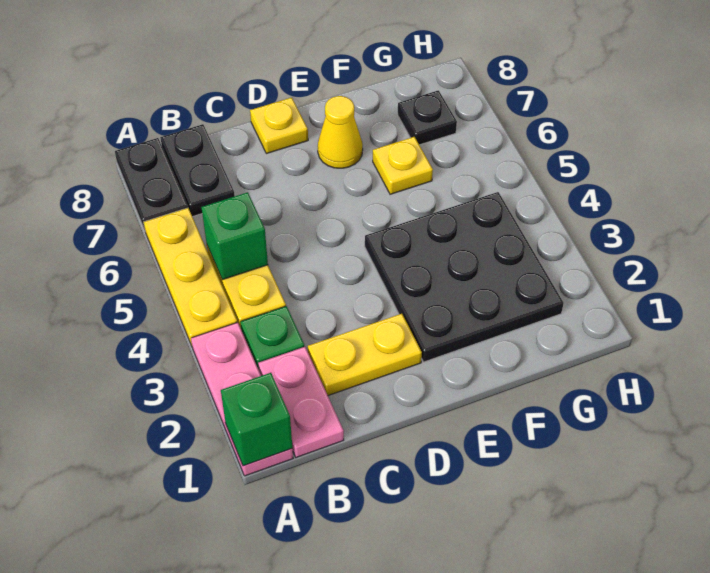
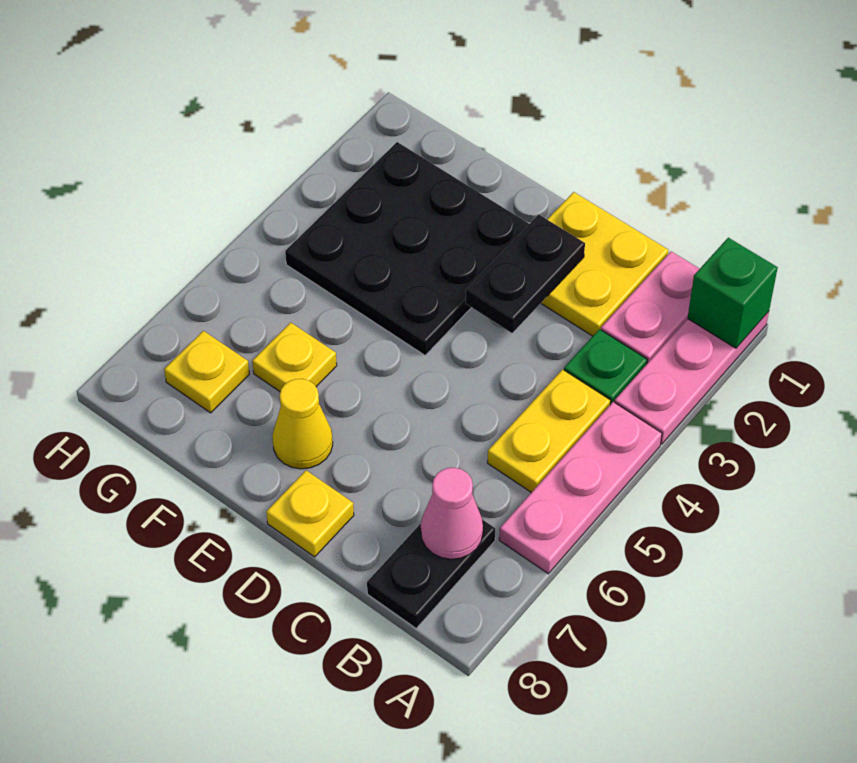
yellow plate A4:A6 level 1 -> pink plate A4:A6 level 1
black plate A7:A8 level 1 -> black plate D2:D3 level 2
green brick B5 level 2 -> none
none -> pink cone B7 level 2
yellow plate C2:D2 level 1 -> yellow plate C1:D2 level 1
black plate G7 level 1 -> yellow plate G7 level 1

